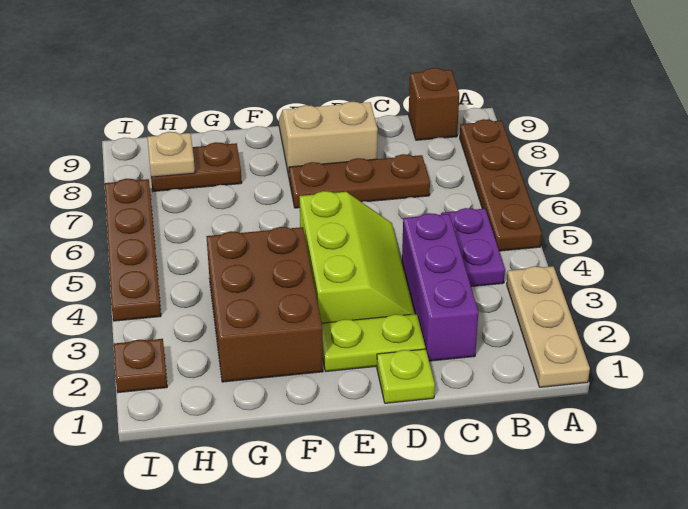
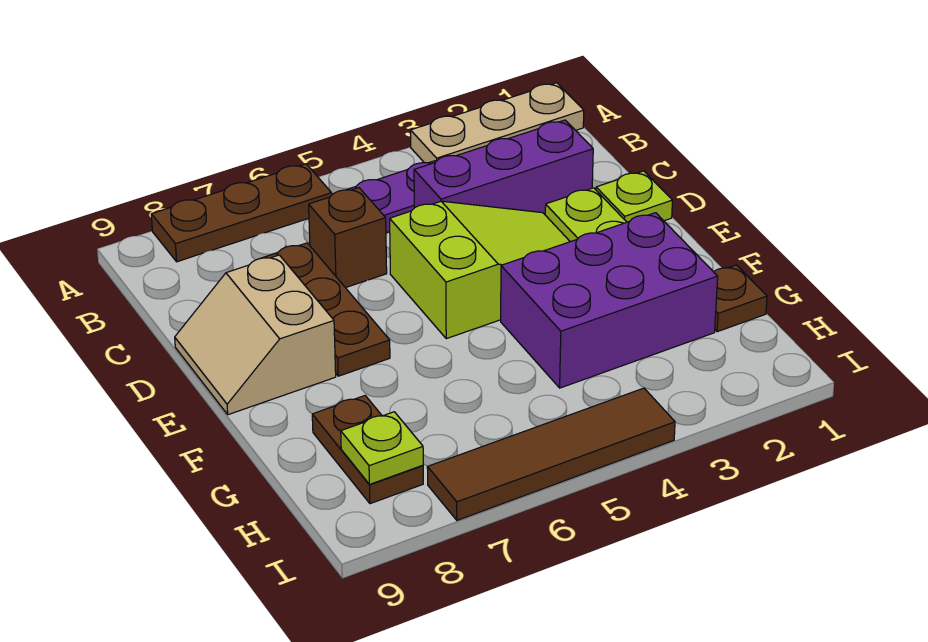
brown plate A5:A8 level 1 -> brown plate A6:A8 level 1
brown brick B9 level 1 -> brown brick C6 level 1
lime slope D3:E5 level 1 top E -> lime slope D3:E5 level 1 top 5
brown brick F2:G4 level 1 -> purple brick F2:G4 level 1
tan plate H8 level 2 -> lime plate H8 level 2
brown plate I2 level 1 -> brown plate G1 level 1
brown plate I4:I7 level 1 -> brown tile I4:I7 level 1

